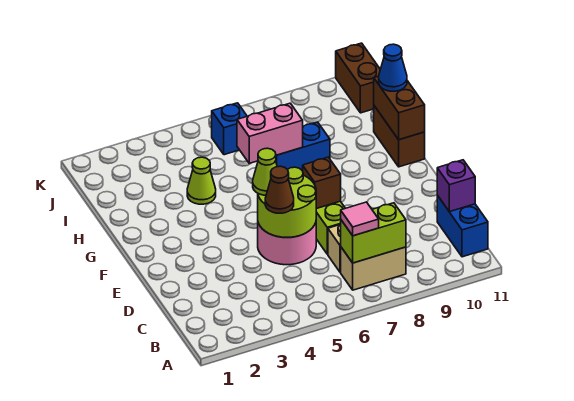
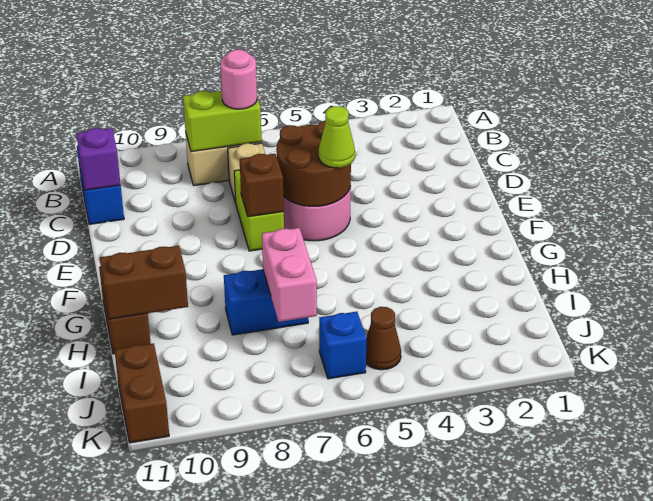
pink tile B7 level 3 -> pink round brick B7 level 3
lime round brick D5:E6 level 2 -> brown round brick D5:E6 level 2
brown cone D5 level 3 -> brown cone J5 level 1
brown brick G11:H11 level 2 -> brown brick H10:H11 level 2
lime cone H4 level 1 -> none
pink brick H6:H7 level 2 -> pink brick H7:I7 level 2
blue cone H11 level 3 -> none

